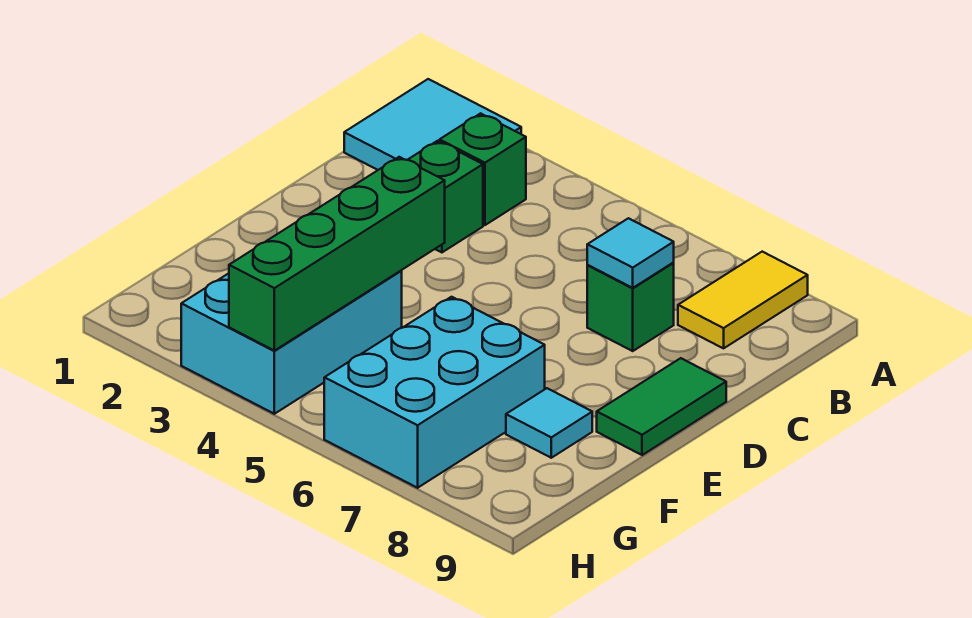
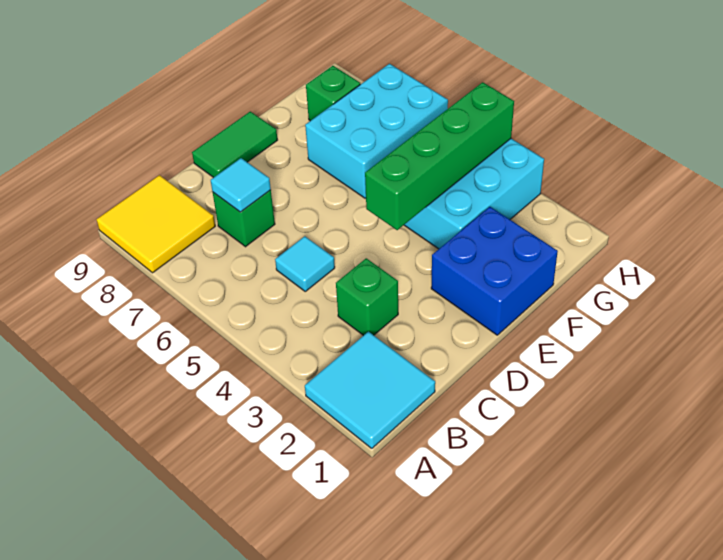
yellow tile A8:B8 level 1 -> yellow tile A8:B9 level 1
green brick B3 level 1 -> green brick G8 level 1
none -> blue brick E1:F2 level 1
cyan tile F8 level 1 -> cyan tile C5 level 1

